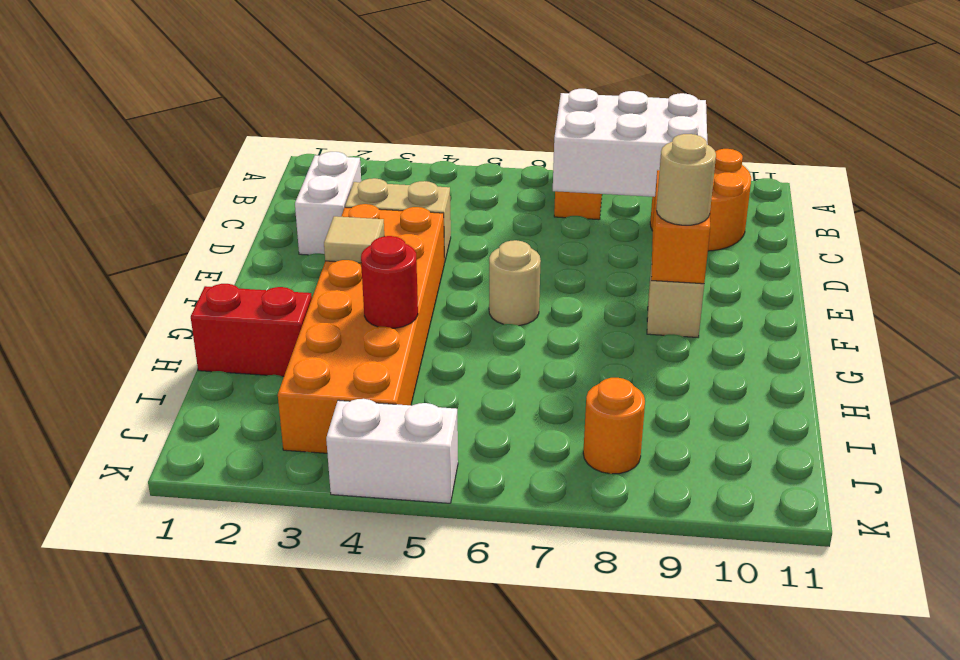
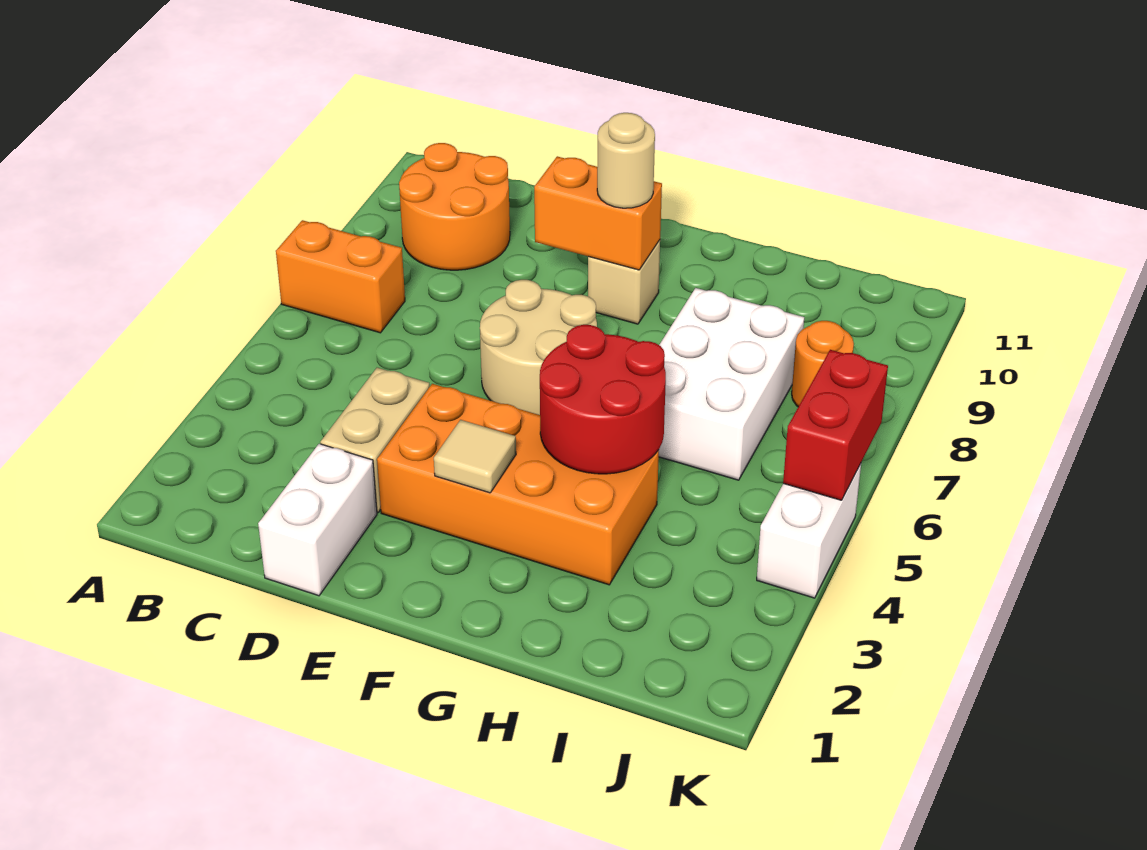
white brick B7:C9 level 2 -> white brick H6:I8 level 1
white brick C2:D2 level 1 -> white brick D1:D2 level 1
orange brick E3:J4 level 1 -> orange brick E3:H4 level 1
tan round brick F6 level 1 -> tan round brick E6:F7 level 1
red brick H1:H2 level 1 -> red brick K5:K6 level 2
red round brick H4 level 2 -> red round brick G4:H5 level 2

